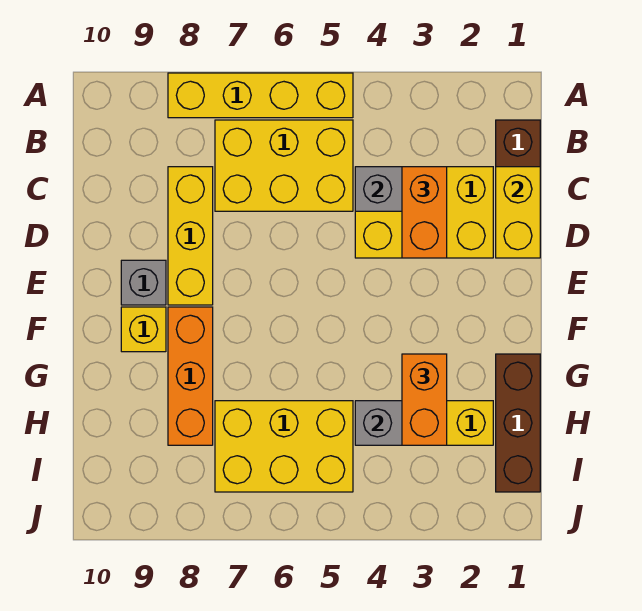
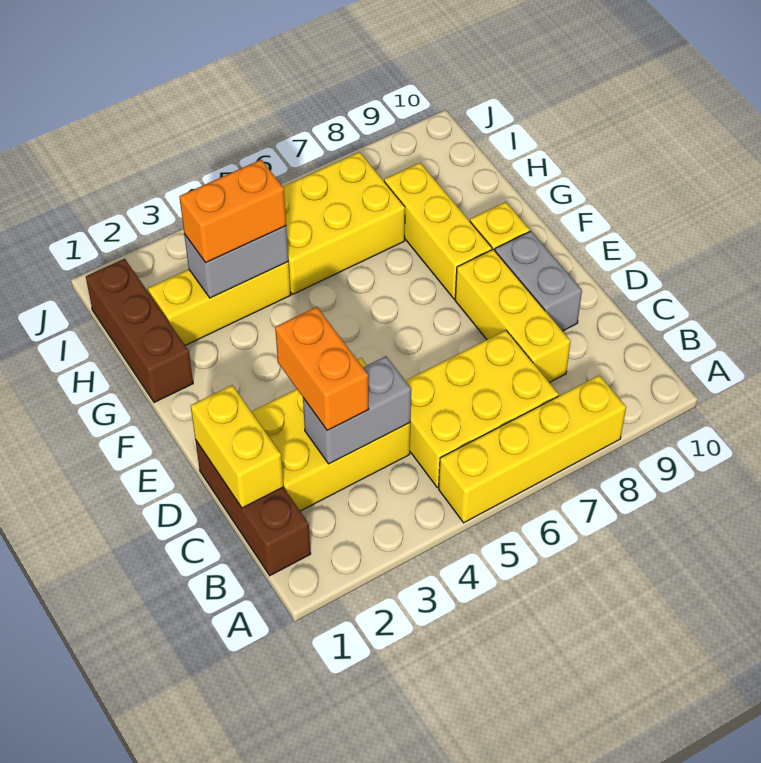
grey brick E9 level 1 -> grey brick D9:E9 level 1
orange brick F8:H8 level 1 -> yellow brick F8:H8 level 1
orange brick G3:H3 level 3 -> orange brick H3:H4 level 3

